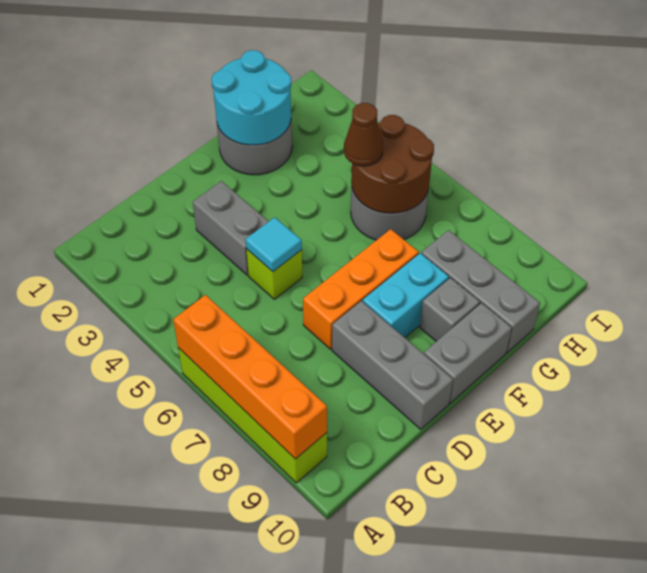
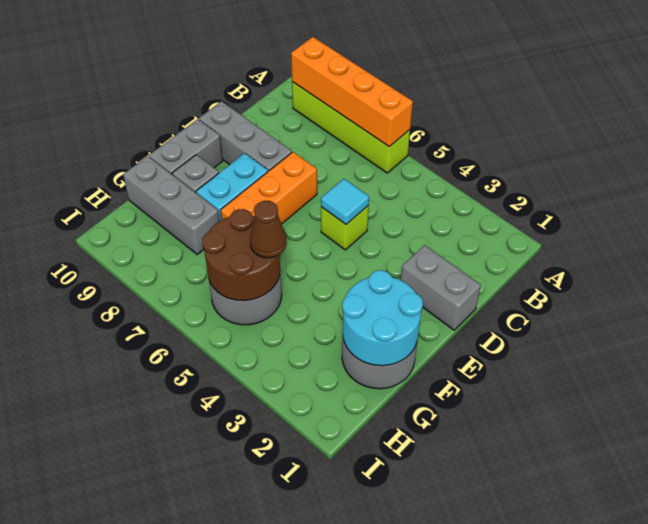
grey brick D3:D4 level 1 -> grey brick D1:D2 level 1

